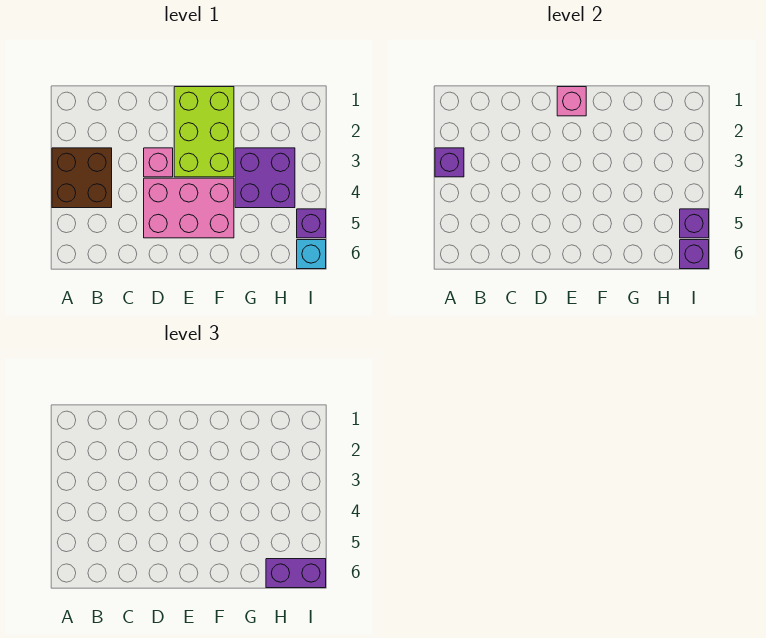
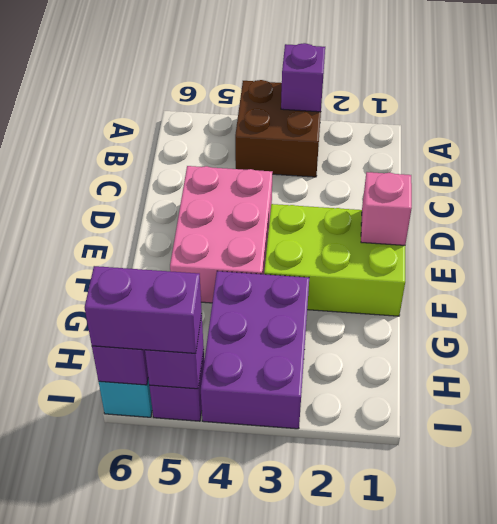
pink brick D3 level 1 -> none
purple brick G3:H4 level 1 -> purple brick G3:I4 level 1
purple brick H6:I6 level 3 -> purple brick I5:I6 level 3

